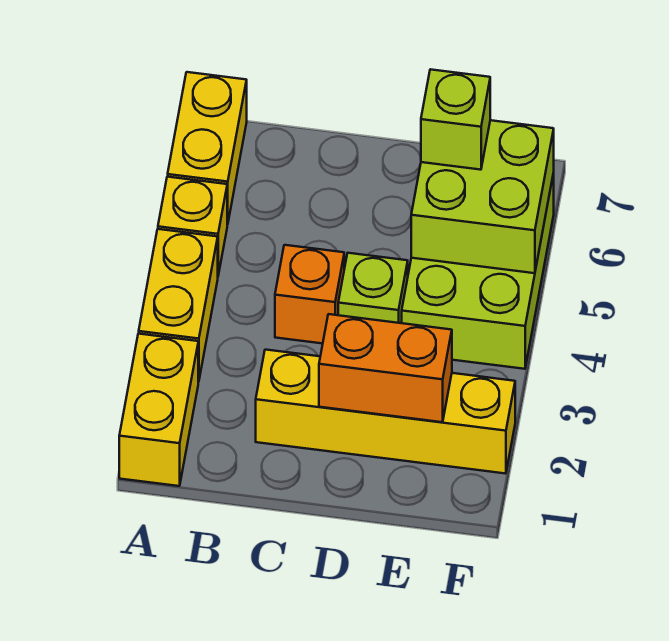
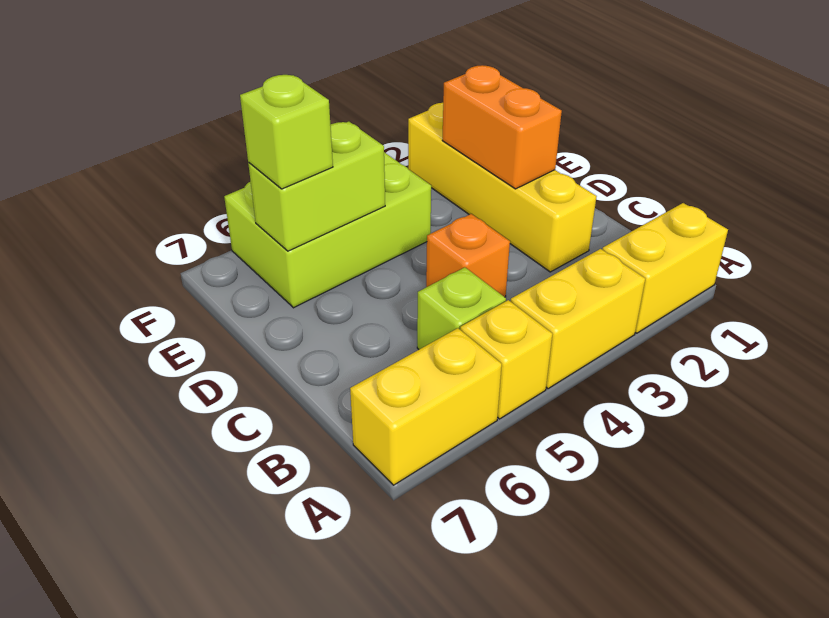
lime brick D4 level 1 -> lime brick B5 level 1
lime brick E5:F6 level 2 -> lime brick E5:E6 level 2

